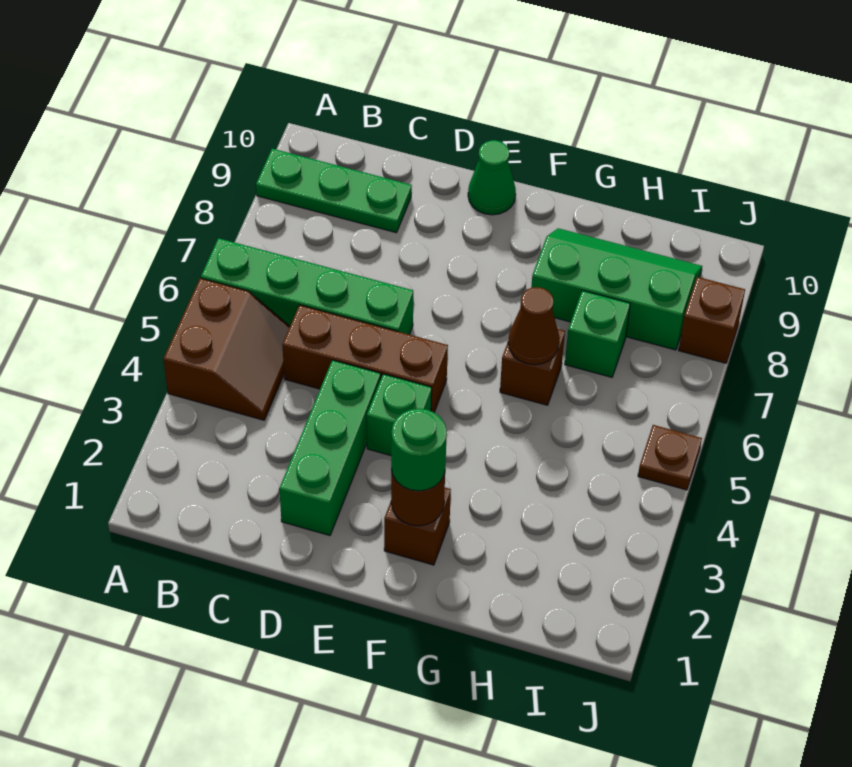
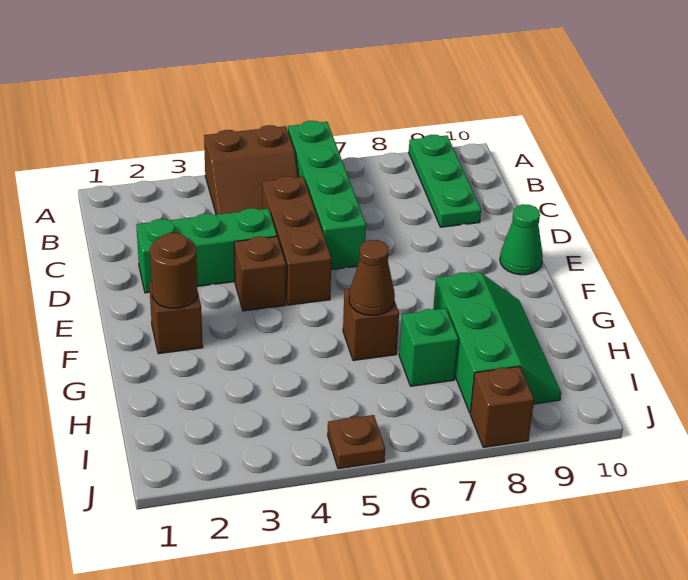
green brick E4 level 1 -> brown brick E4 level 1
green round brick F2 level 3 -> none

